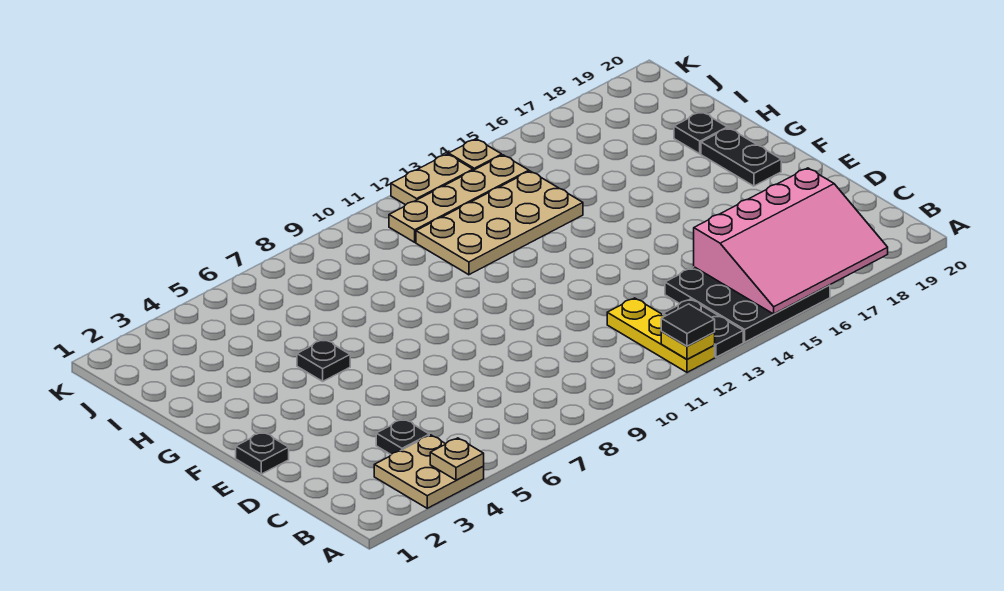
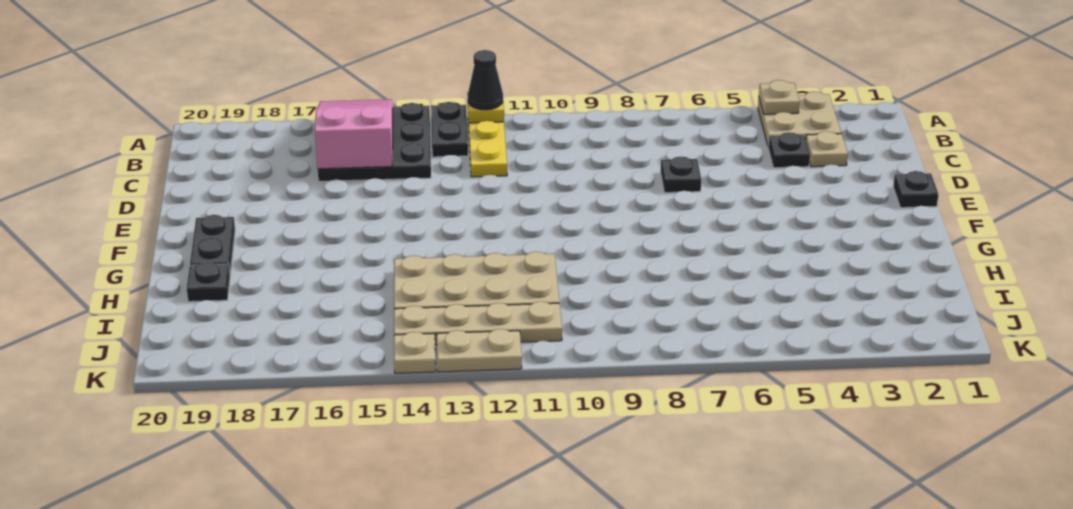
black tile A12 level 3 -> black cone A12 level 3
pink slope A15:C18 level 2 top C -> pink slope A15:C16 level 2 top C
none -> tan plate C3 level 1
black plate G5 level 1 -> black plate D7 level 1

